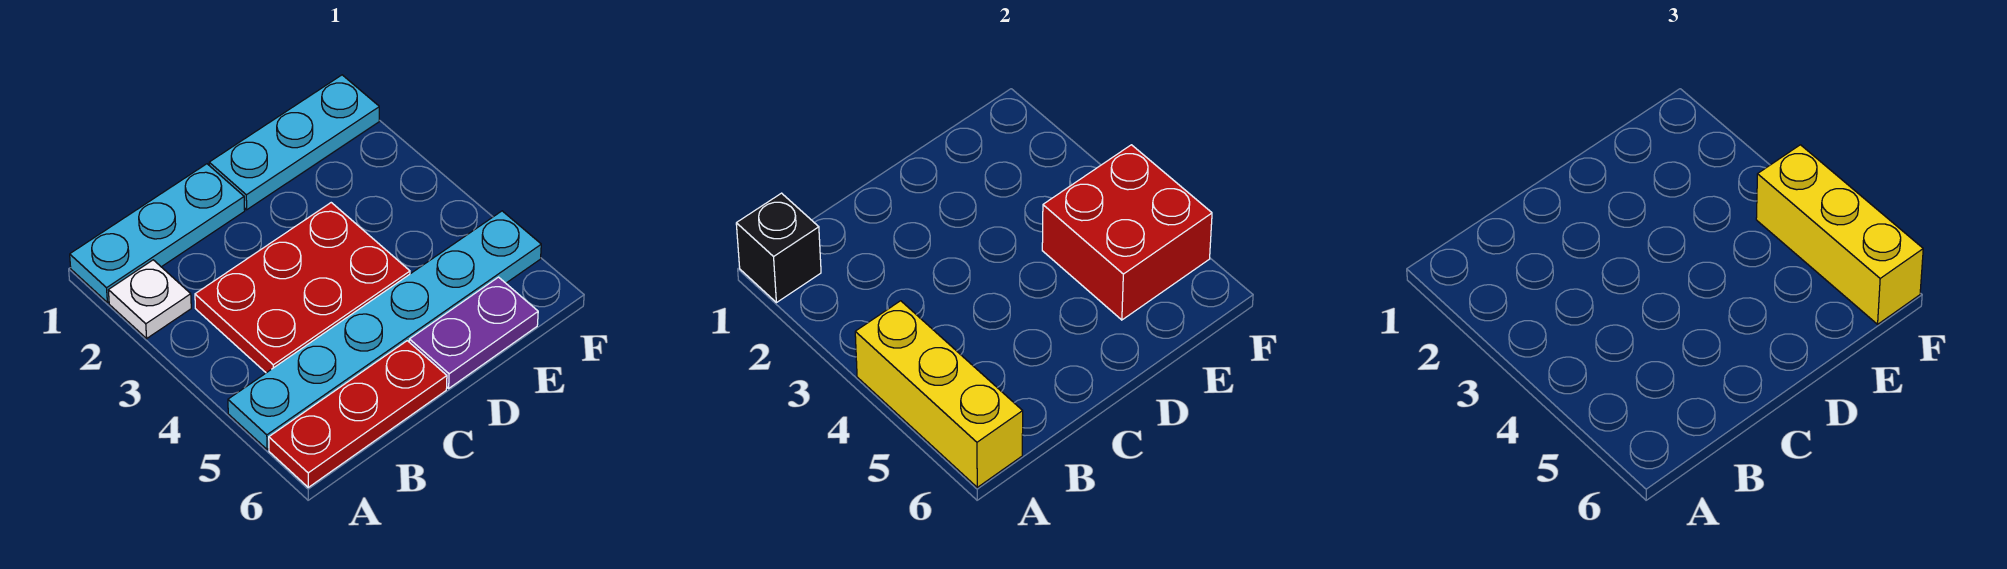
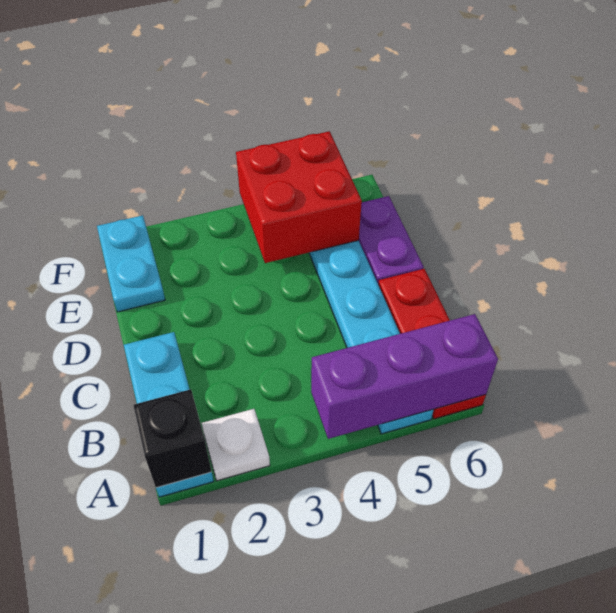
yellow brick A4:A6 level 2 -> purple brick A4:A6 level 2
red plate B3:D4 level 1 -> none
cyan plate D1:F1 level 1 -> cyan plate E1:F1 level 1
yellow brick F4:F6 level 3 -> none

